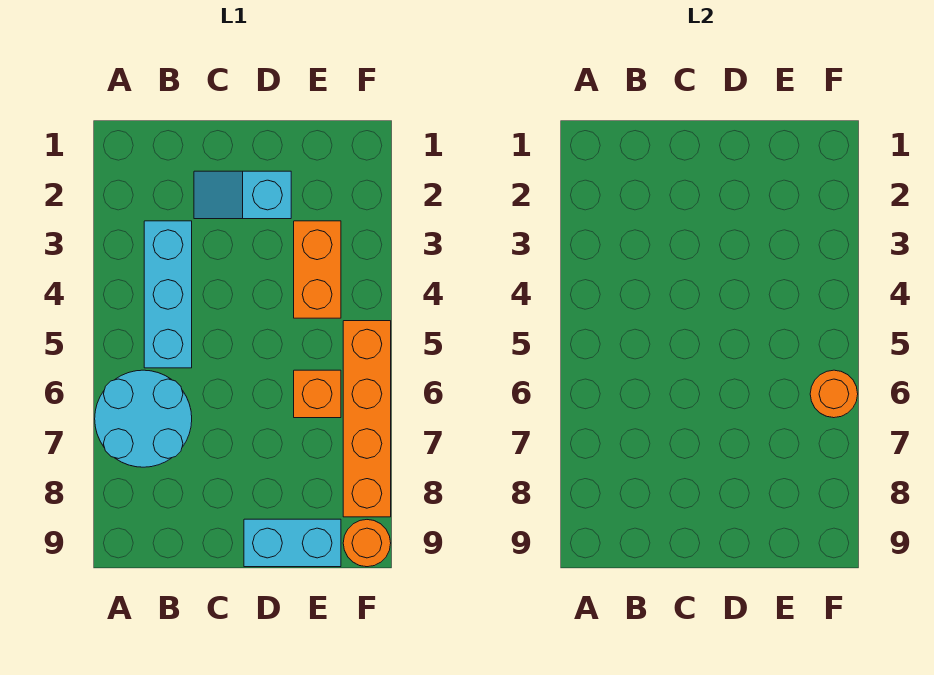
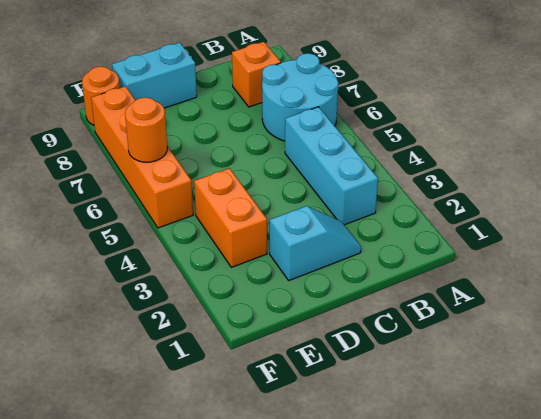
orange brick E6 level 1 -> orange brick B8 level 1

